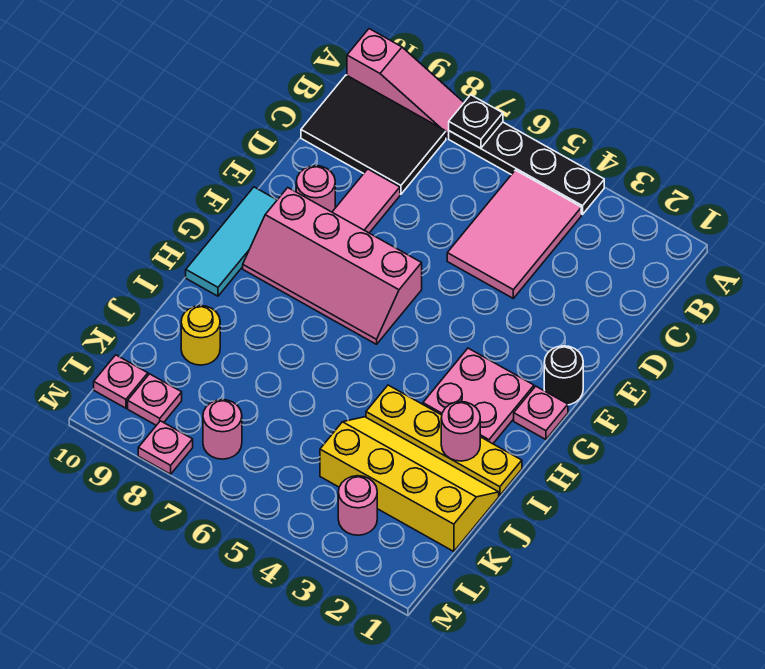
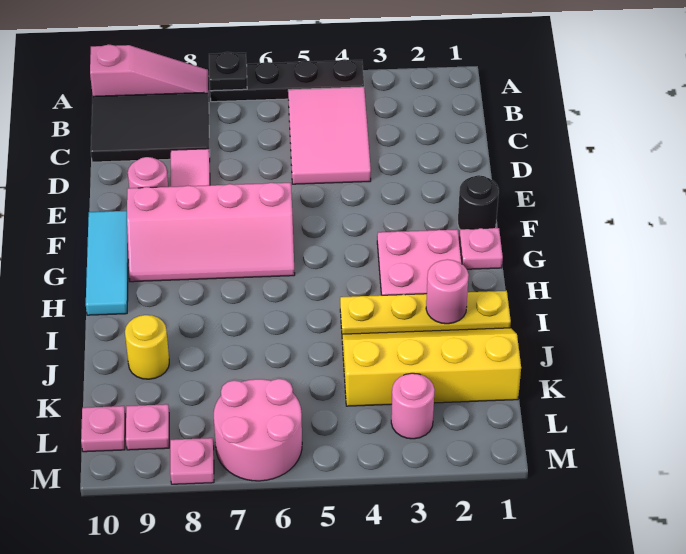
pink round brick L7 level 1 -> pink round brick L6:M7 level 1

